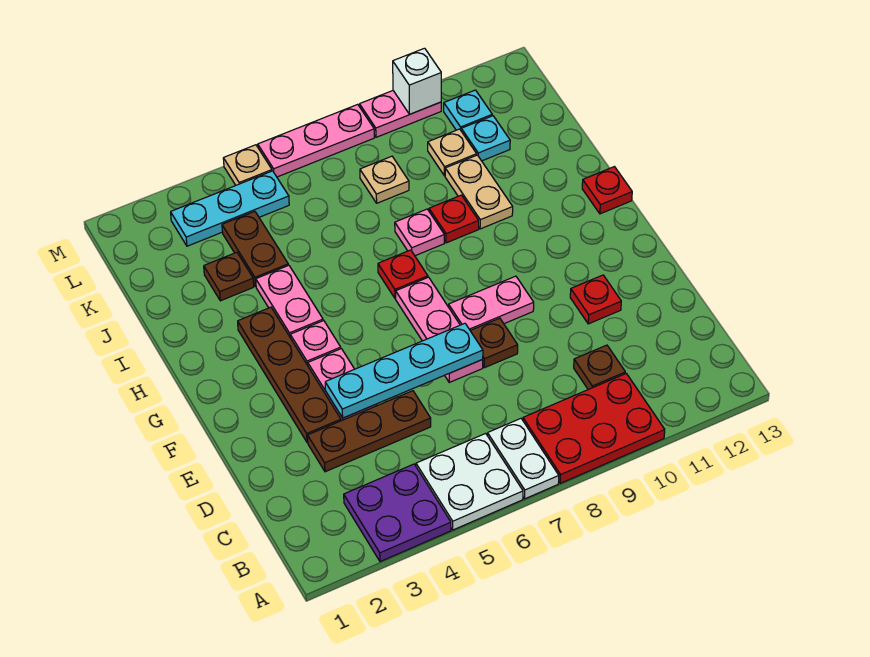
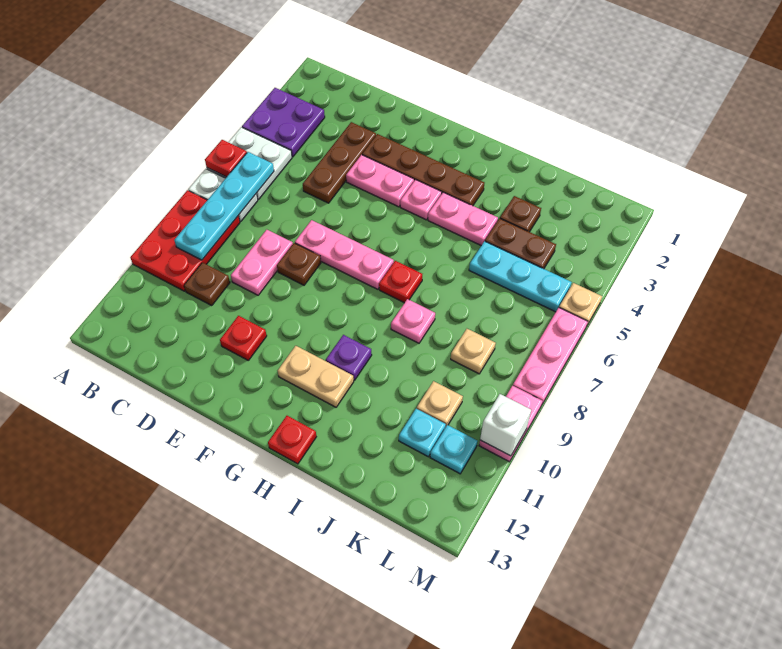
cyan plate E4:E7 level 2 -> cyan plate B6:B9 level 2
pink plate F8:F9 level 1 -> pink plate D8:D9 level 1
none -> purple plate H10 level 1
red plate I9 level 1 -> red plate A6 level 2
tan plate I10:J10 level 1 -> tan plate G11:H11 level 1
cyan plate L3:L5 level 1 -> cyan plate J5:L5 level 1

